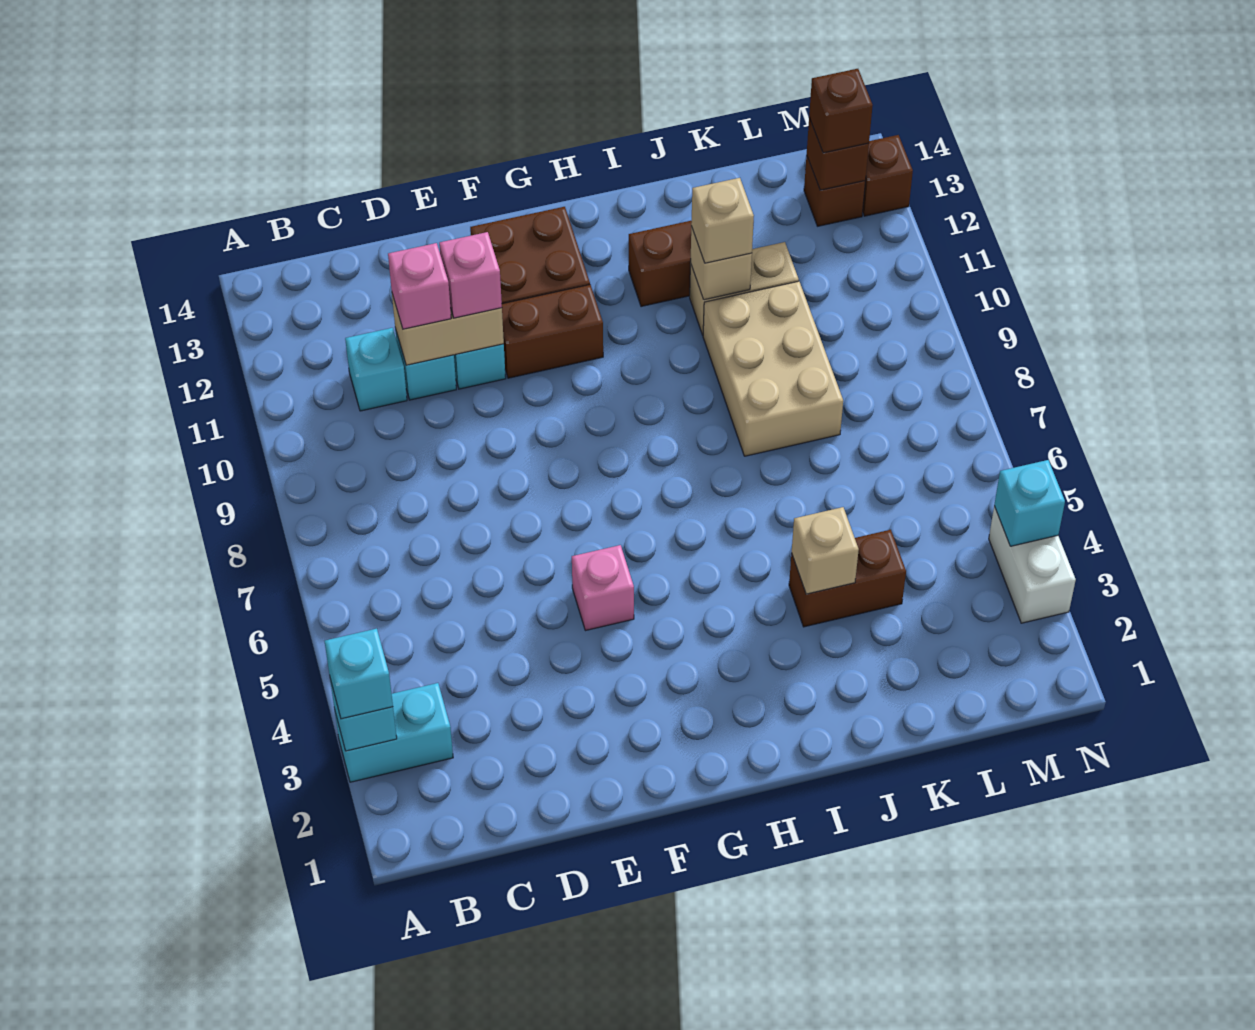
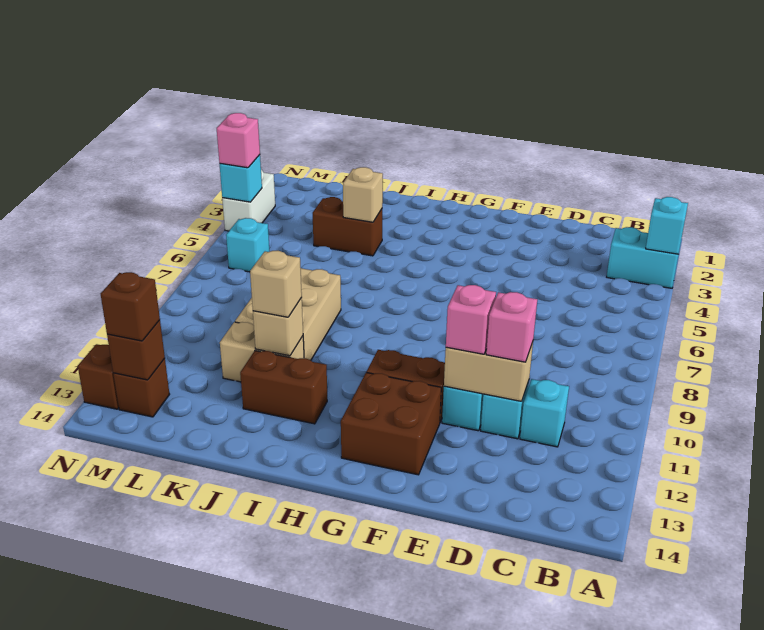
cyan brick A3 level 3 -> cyan brick M6 level 1
pink brick F5 level 1 -> pink brick N4 level 3

